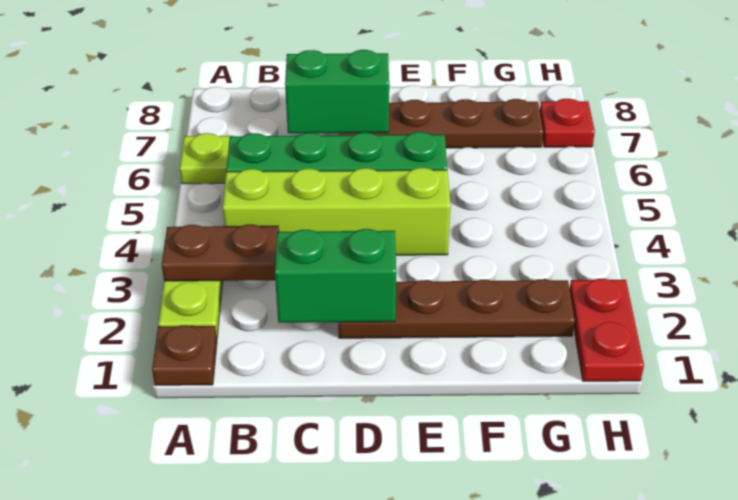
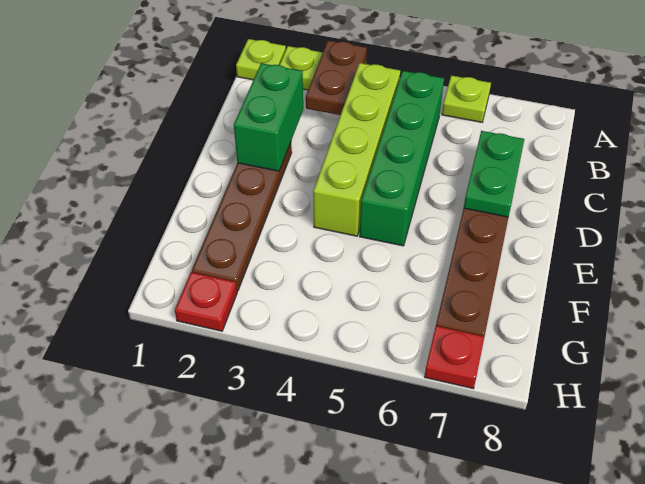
brown plate A1 level 1 -> lime plate A1 level 1
green brick C7:D7 level 2 -> green plate C7:D7 level 2
red plate H1:H2 level 1 -> red plate H2 level 1

